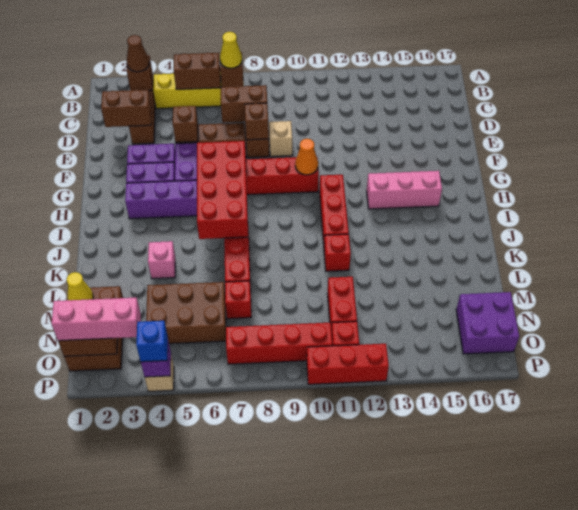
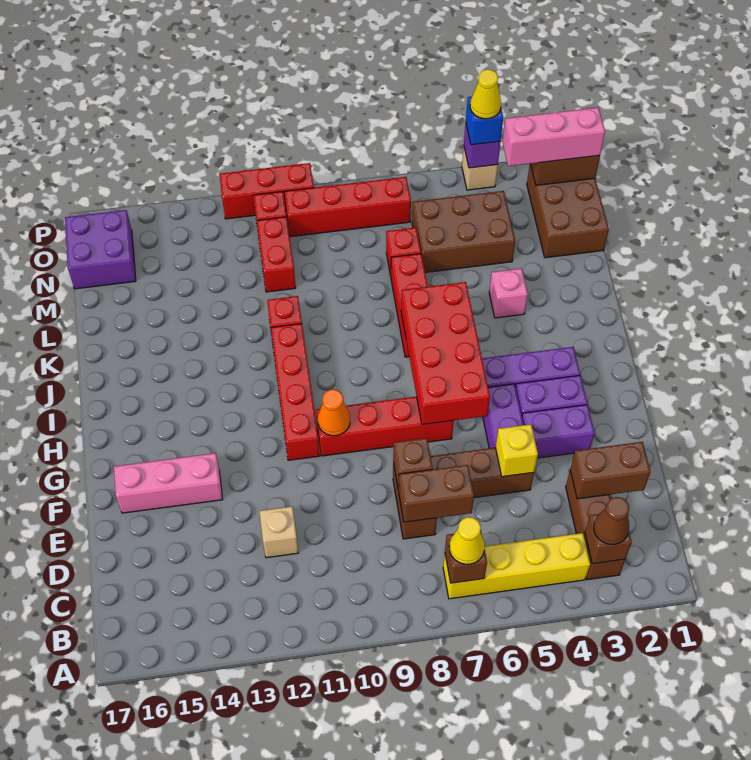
brown brick B5:B6 level 2 -> none
brown brick E5 level 2 -> yellow brick E5 level 2
tan brick E9 level 1 -> tan brick D12 level 1
red brick H11:J11 level 1 -> red brick G11:J11 level 1
pink brick H13:H15 level 1 -> pink brick F14:F16 level 1
yellow cone M1 level 2 -> yellow cone P4 level 4

